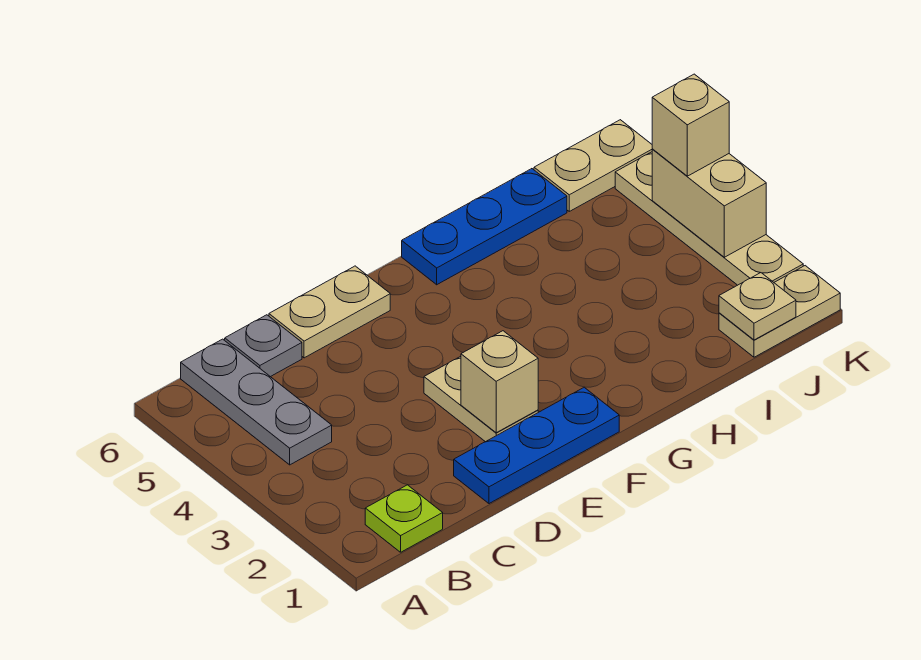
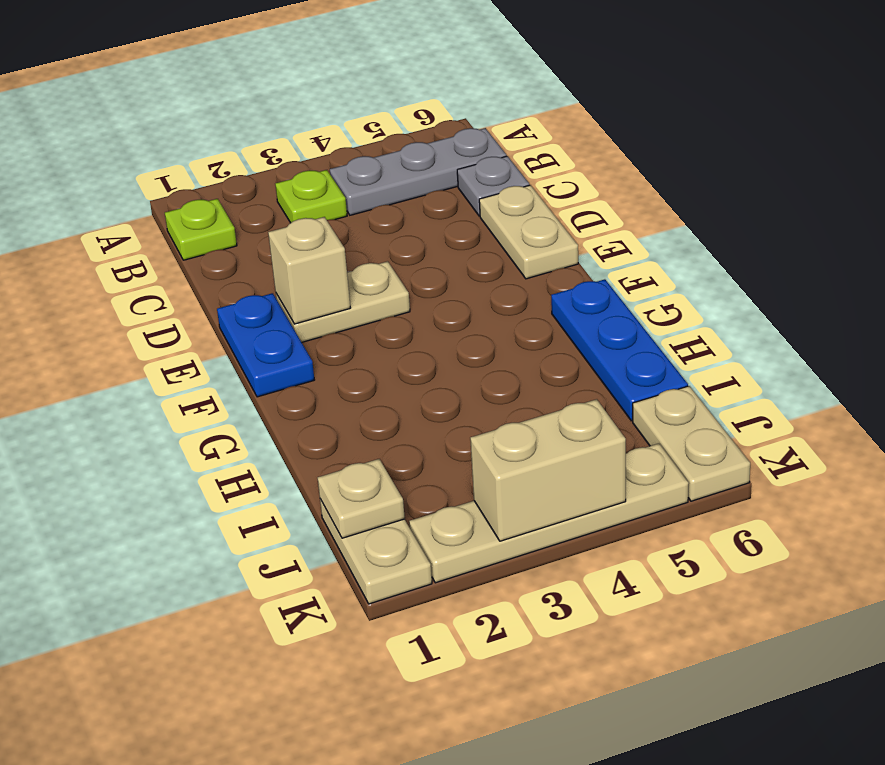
none -> lime plate B3 level 1
blue plate D1:F1 level 1 -> blue plate E1:F1 level 1
tan brick K4 level 3 -> none

